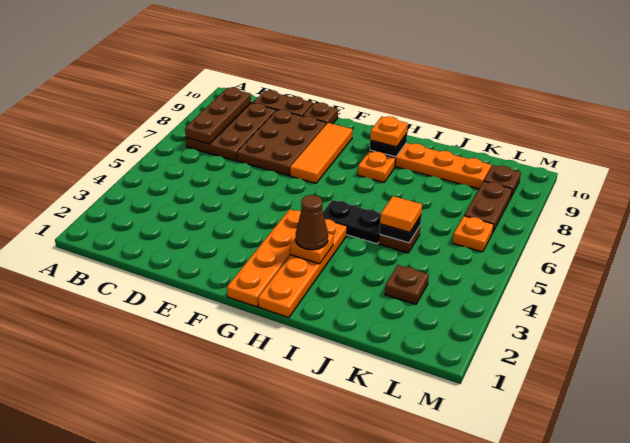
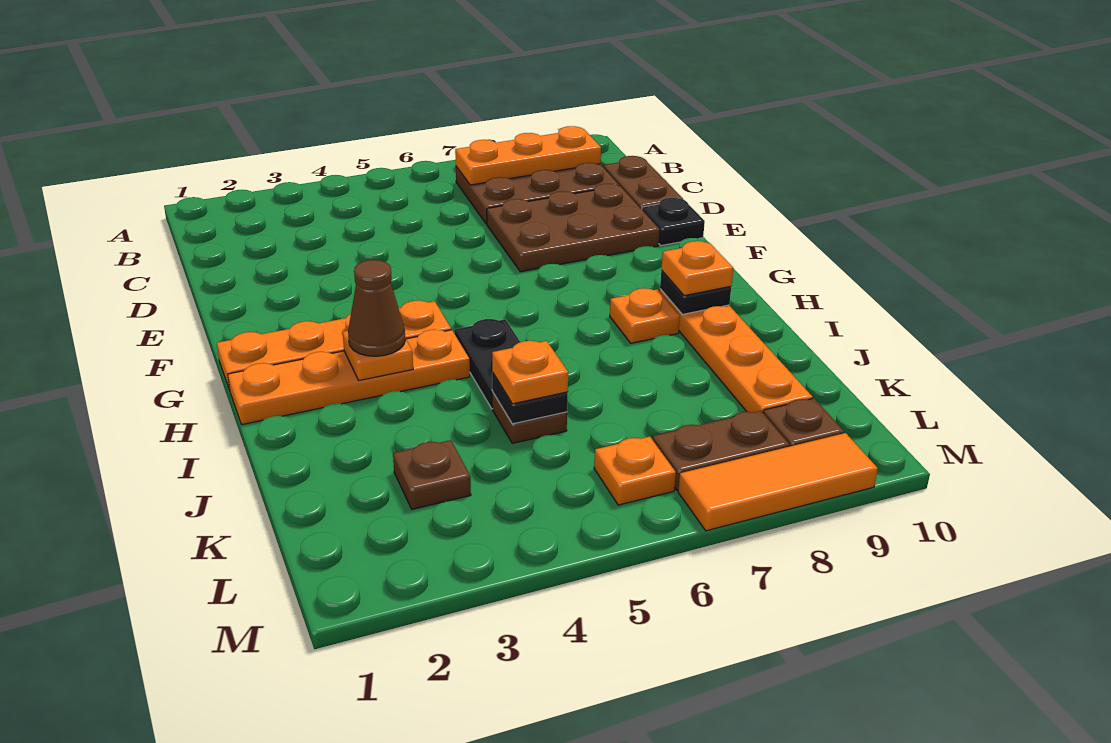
brown plate B7:B9 level 2 -> orange plate B7:B9 level 2
brown plate E10 level 1 -> black plate E10 level 1
orange tile F7:F9 level 1 -> orange tile M7:M9 level 1
orange tile J5 level 3 -> orange plate J5 level 3

